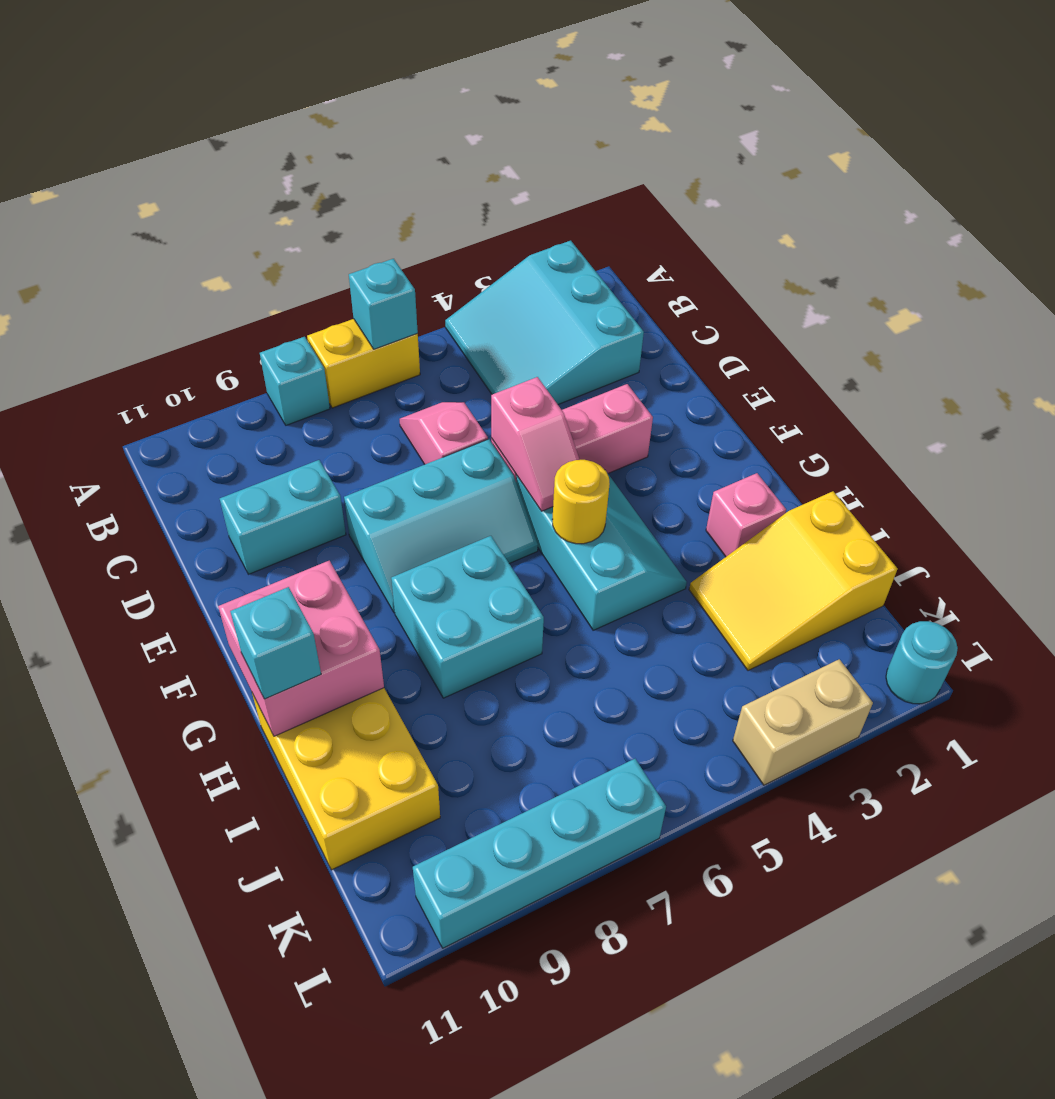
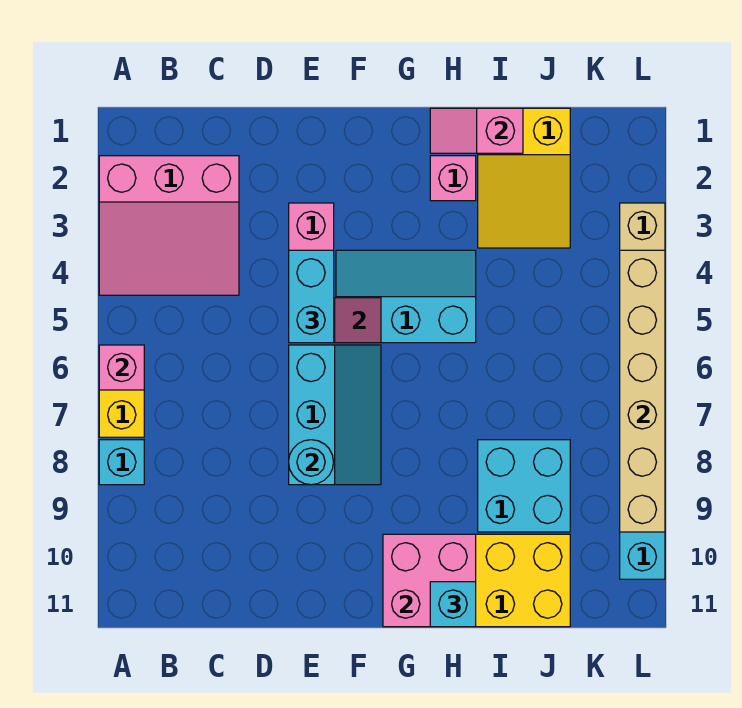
cyan slope A2:C4 level 1 top 2 -> pink slope A2:C4 level 1 top 2
cyan brick A6 level 2 -> pink brick A6 level 2
pink slope C6:D6 level 1 top D -> pink slope H1:I1 level 2 top I
cyan brick D9:D10 level 1 -> cyan brick E4:E5 level 3
yellow round brick G5 level 2 -> none
cyan brick G7:H8 level 1 -> cyan brick I8:J9 level 1
cyan round brick L1 level 1 -> cyan round brick E8 level 2
none -> tan brick L4:L9 level 2

